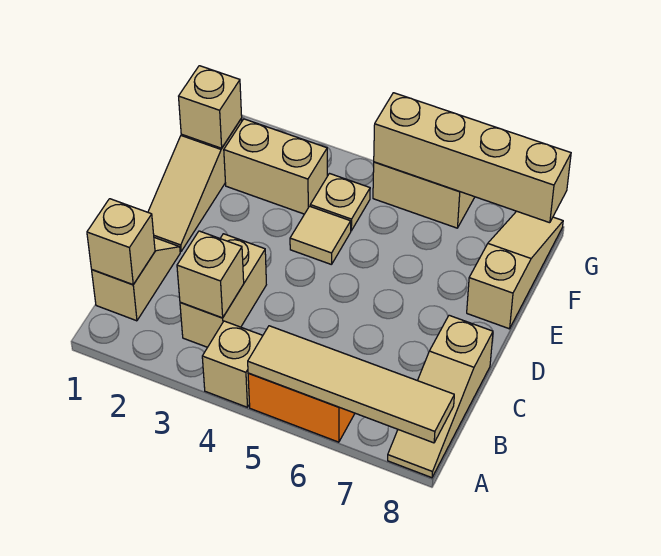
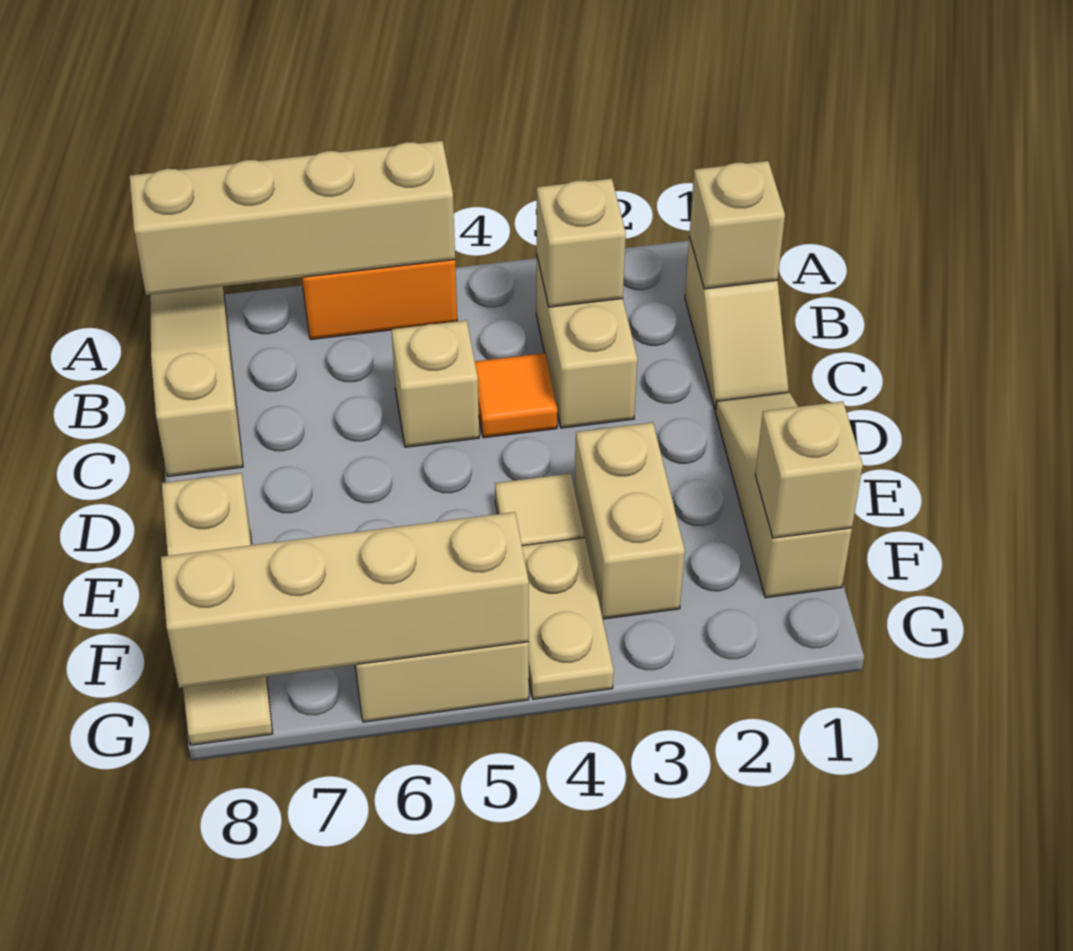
tan brick A4 level 1 -> tan brick C5 level 1
tan tile A5:A8 level 2 -> tan brick A5:A8 level 2
none -> orange tile C4 level 1
tan brick F2:F3 level 1 -> tan brick E3:F3 level 1
tan plate F4 level 1 -> tan plate F4:G4 level 1

